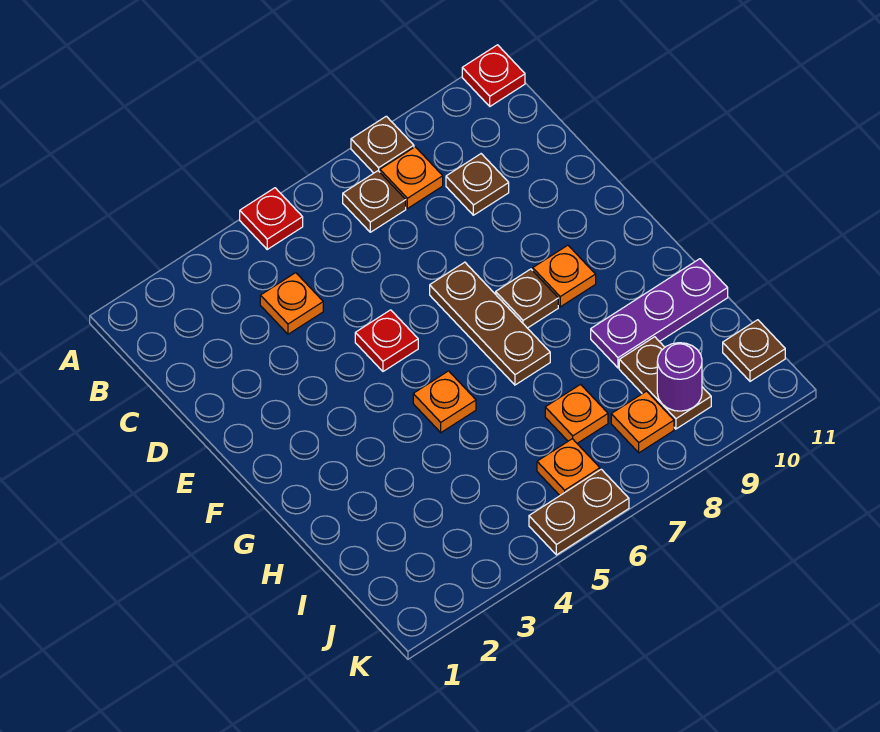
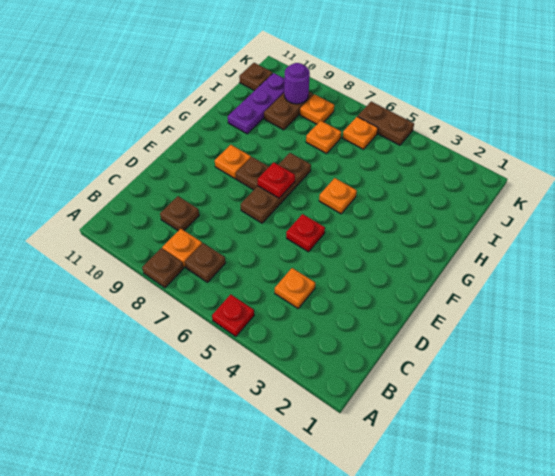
red plate A11 level 1 -> red plate F7 level 2
purple plate H9:H11 level 1 -> purple plate H10:J10 level 1

